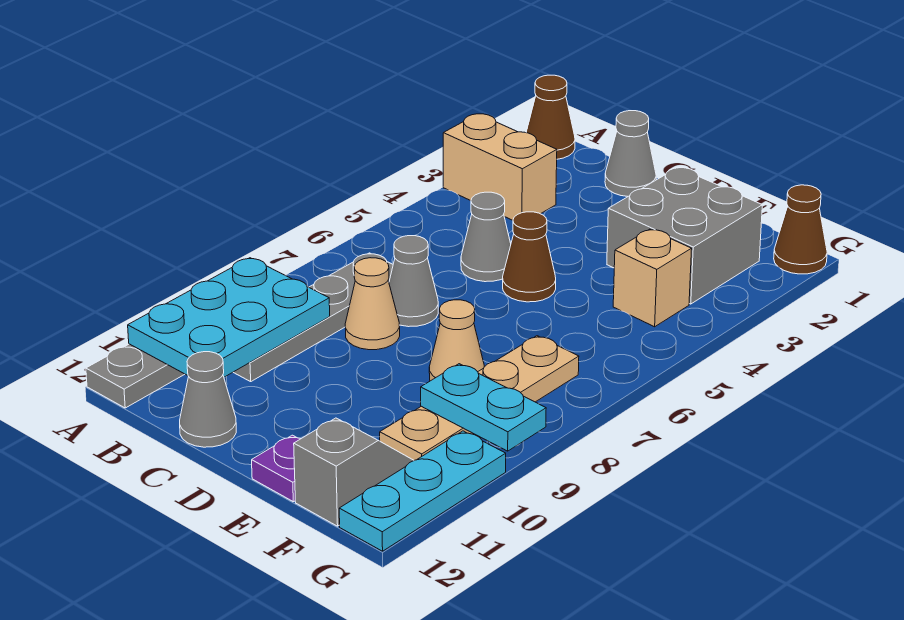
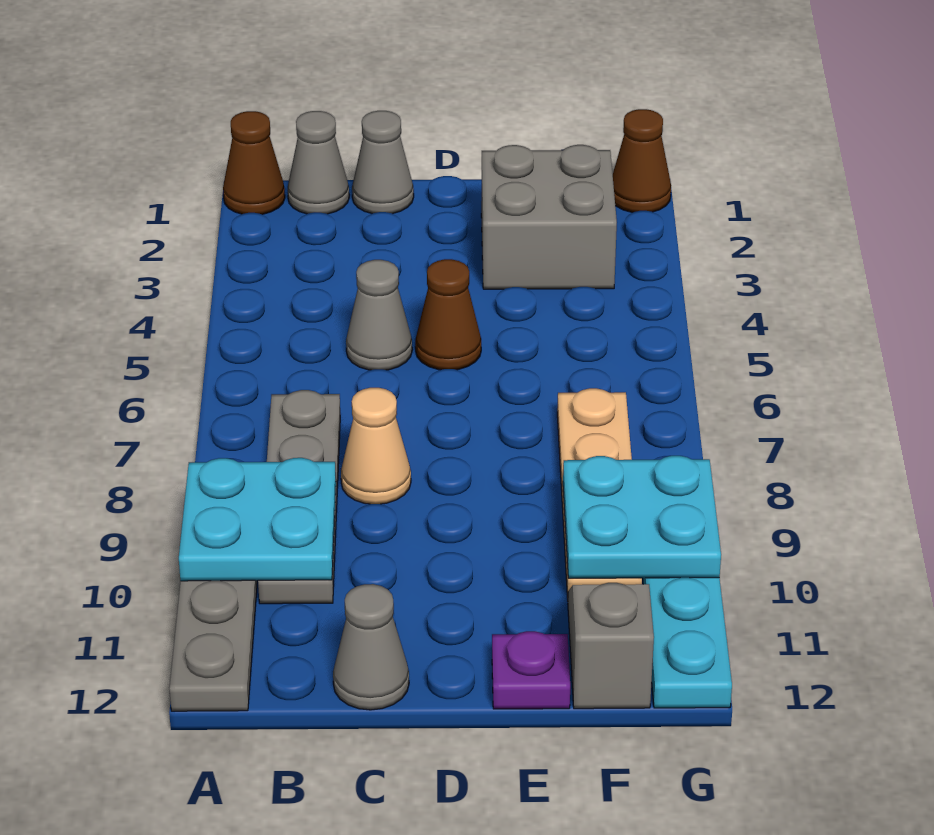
tan brick A3:B3 level 1 -> none
cyan plate A9:B11 level 2 -> cyan plate A9:B10 level 2
grey cone C7 level 1 -> grey cone B1 level 1
tan cone E8 level 1 -> none
tan brick F4 level 1 -> none
cyan plate F9:G9 level 2 -> cyan plate F9:G10 level 2

